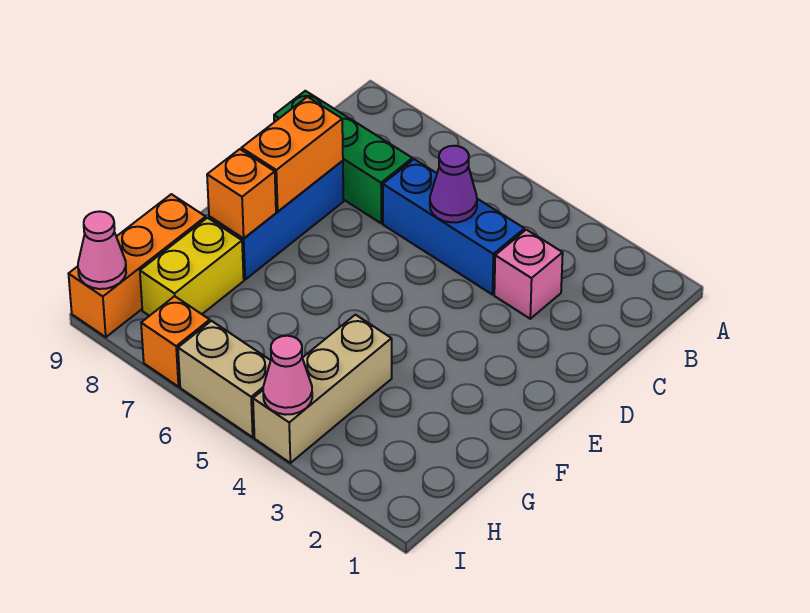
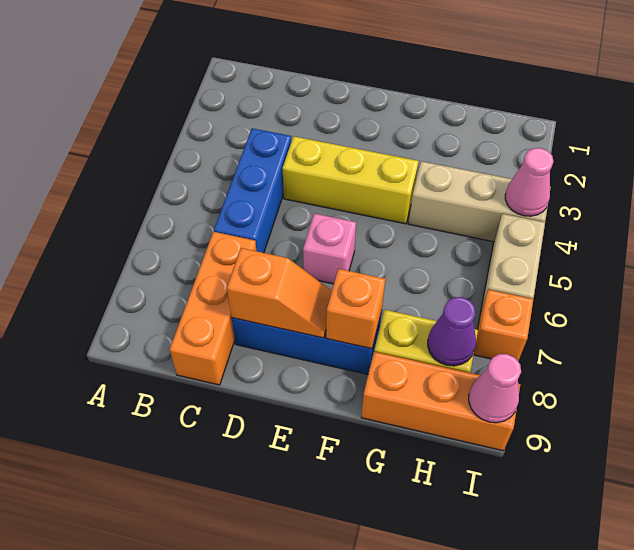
pink brick C3 level 1 -> pink brick E6 level 1
purple cone C5 level 2 -> purple cone H8 level 2
green brick C7:C9 level 1 -> orange brick C7:C9 level 1
none -> yellow brick D4:F4 level 1
orange brick D8:E8 level 2 -> orange slope D8:E8 level 2 top D

